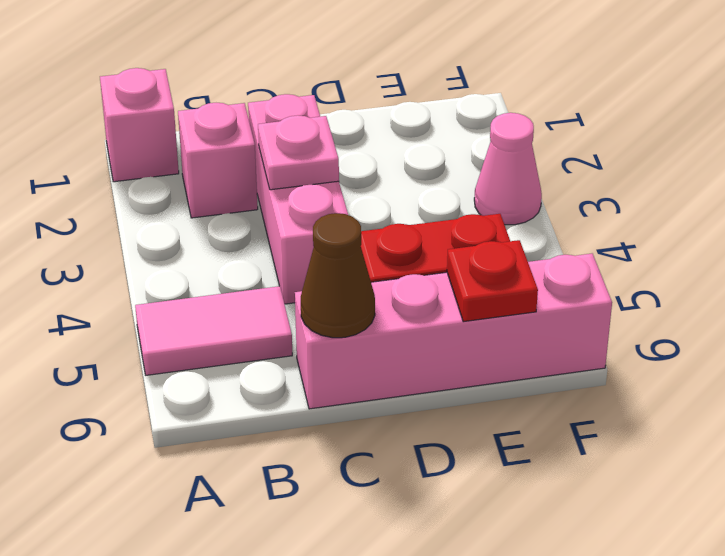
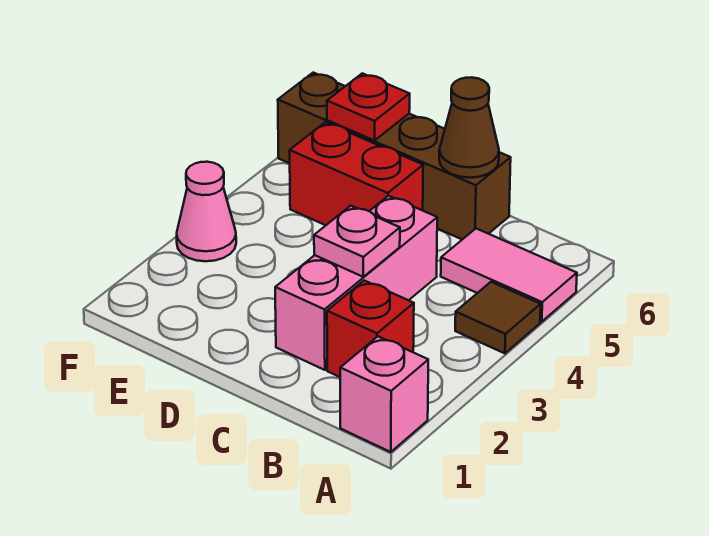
none -> brown tile A4 level 1
pink brick B2 level 1 -> red brick B2 level 1
pink brick C6:F6 level 1 -> brown brick C6:F6 level 1

